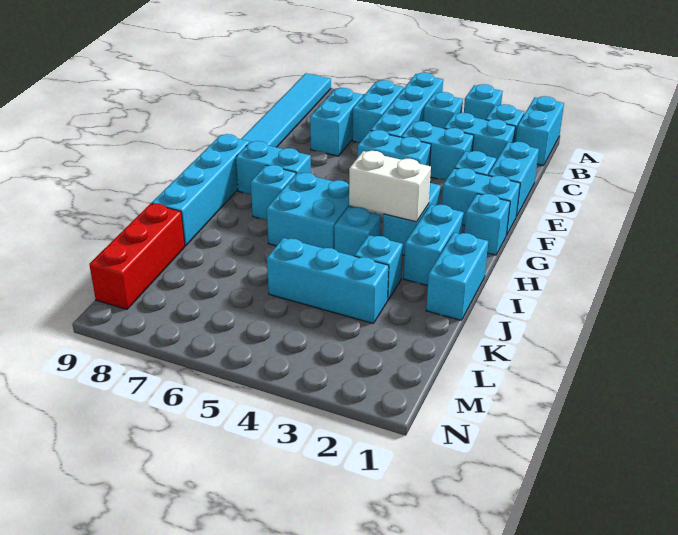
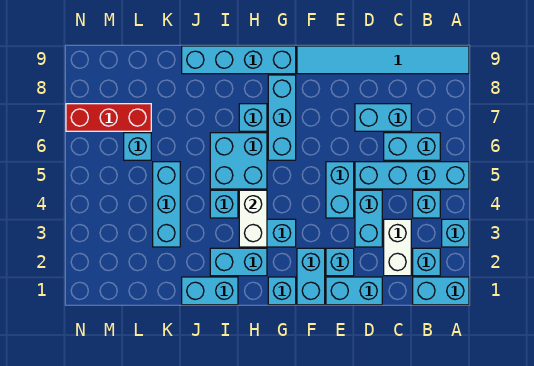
cyan brick C2:C3 level 1 -> white brick C2:C3 level 1
cyan brick G7:G8 level 1 -> cyan brick G6:G8 level 1
cyan brick J3 level 1 -> cyan brick L6 level 1
red brick K9:M9 level 1 -> red brick L7:N7 level 1

